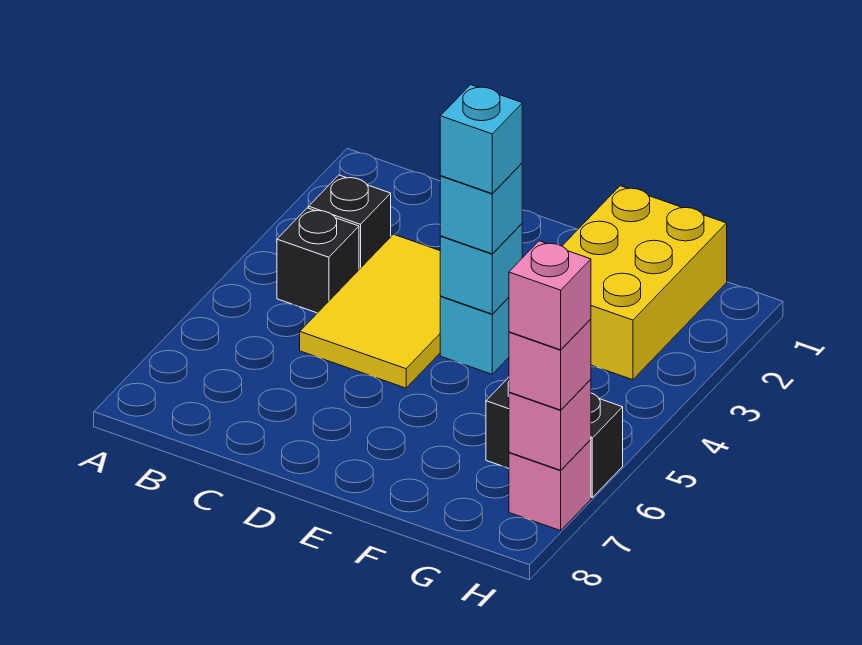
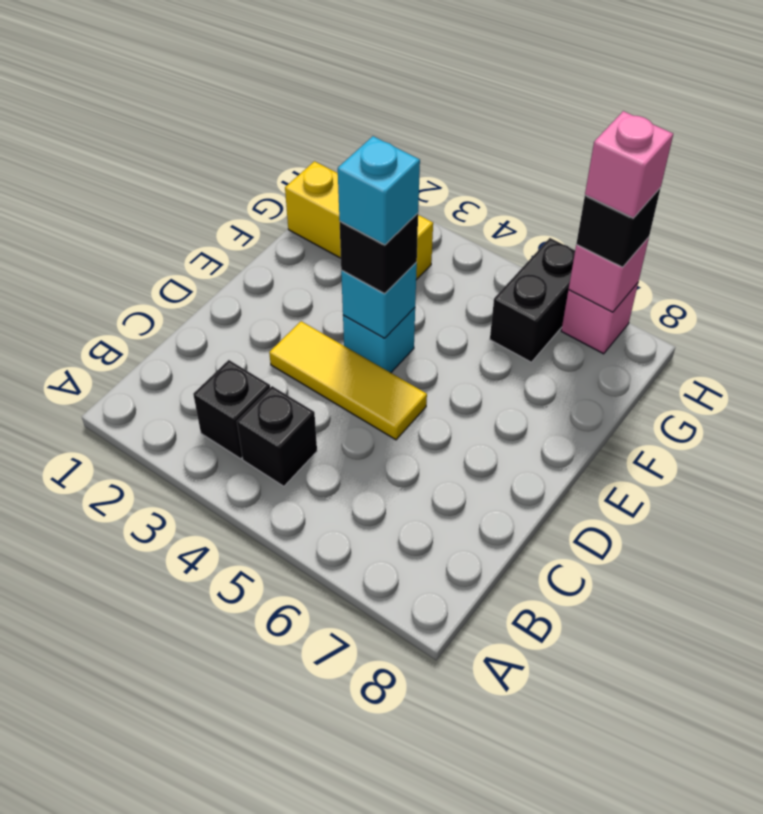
yellow tile C3:D5 level 1 -> yellow tile D3:D5 level 1
cyan brick E4 level 3 -> black brick E4 level 3
yellow brick F1:G3 level 1 -> yellow brick G1:G3 level 1
pink brick H7 level 3 -> black brick H7 level 3

